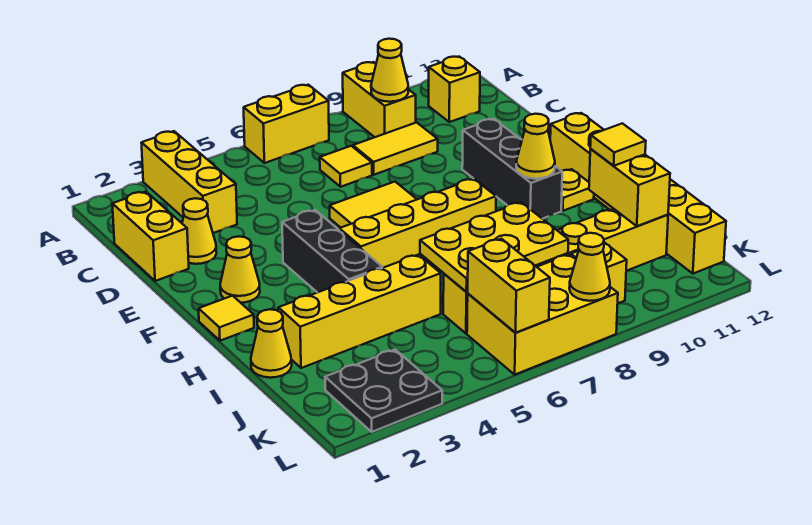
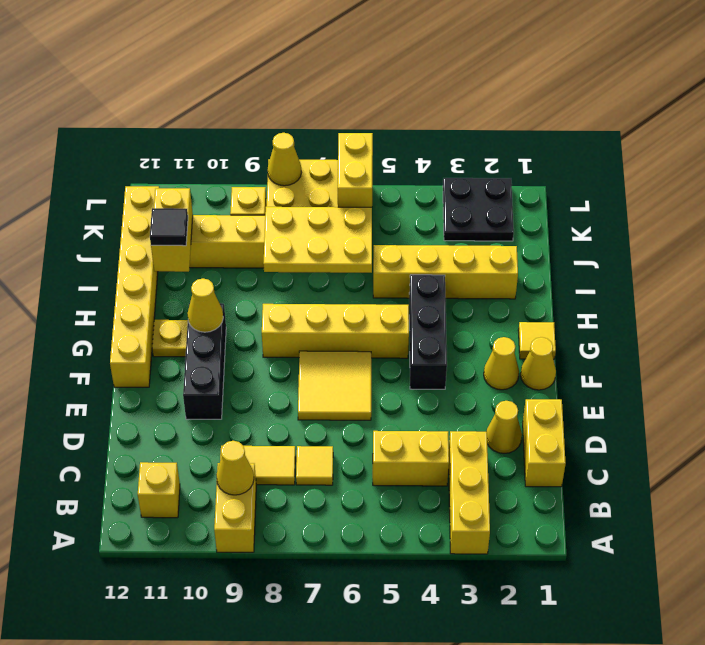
yellow brick A6:A7 level 1 -> yellow brick C4:C5 level 1
yellow cone I1 level 1 -> yellow cone F1 level 1
yellow tile I11 level 3 -> black tile I11 level 3

